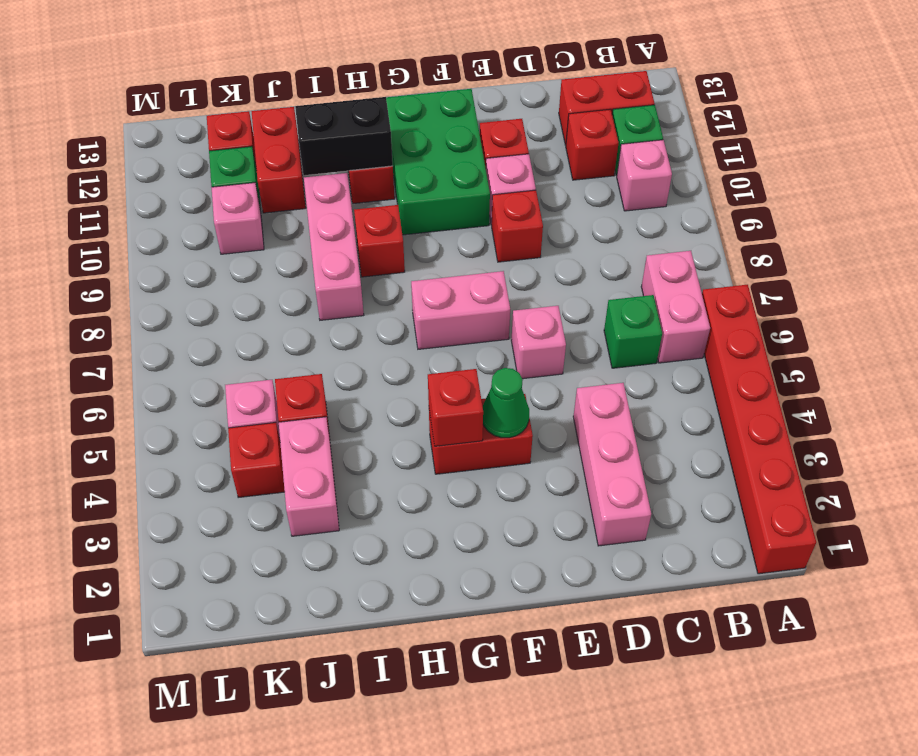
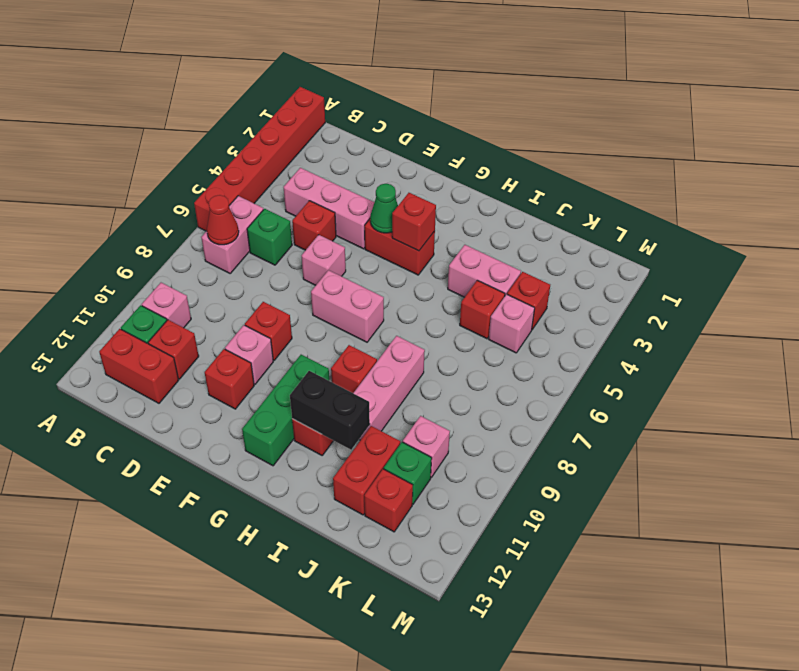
none -> red cone B7 level 2
pink brick D2:D4 level 1 -> pink brick C4:E4 level 1
none -> red brick D5 level 1
green brick F10:G12 level 1 -> green brick G10:G12 level 1
pink brick J3:J4 level 1 -> pink brick I4:J4 level 1

